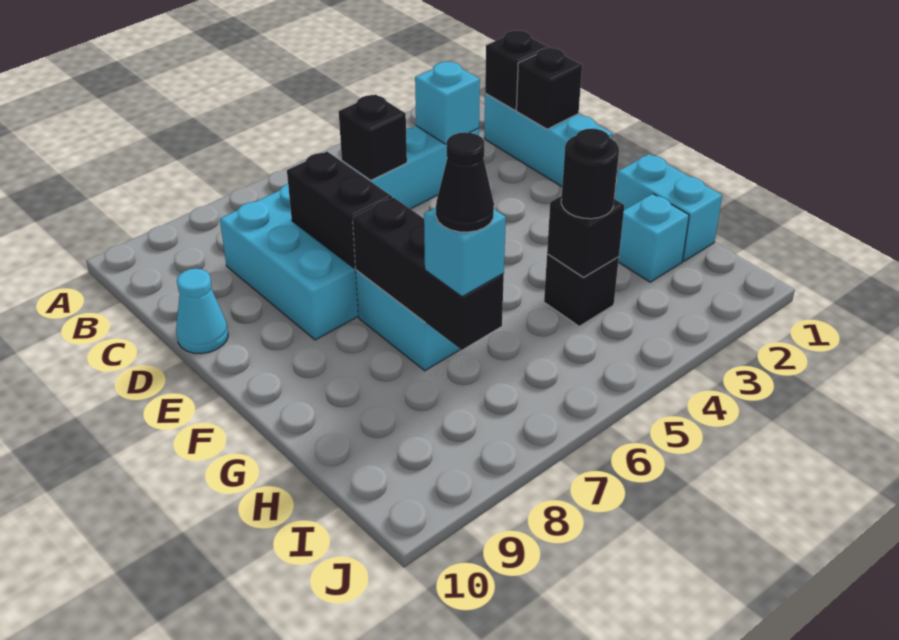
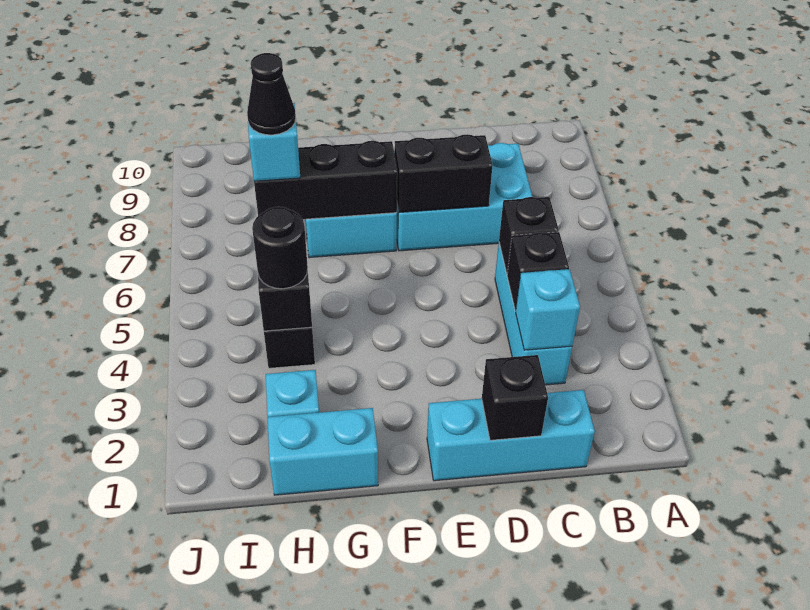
black brick C1 level 2 -> black brick C4 level 2
cyan cone D10 level 1 -> none

